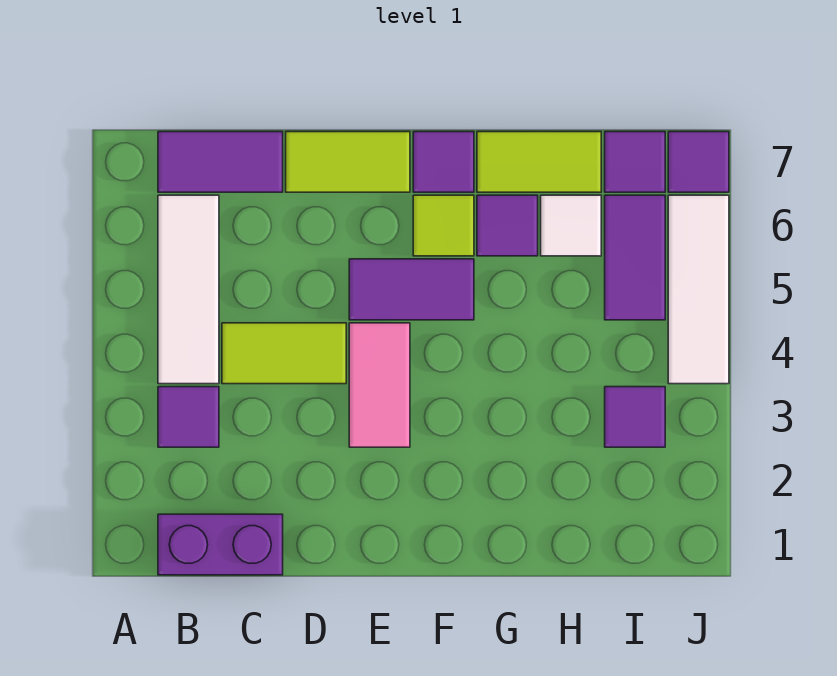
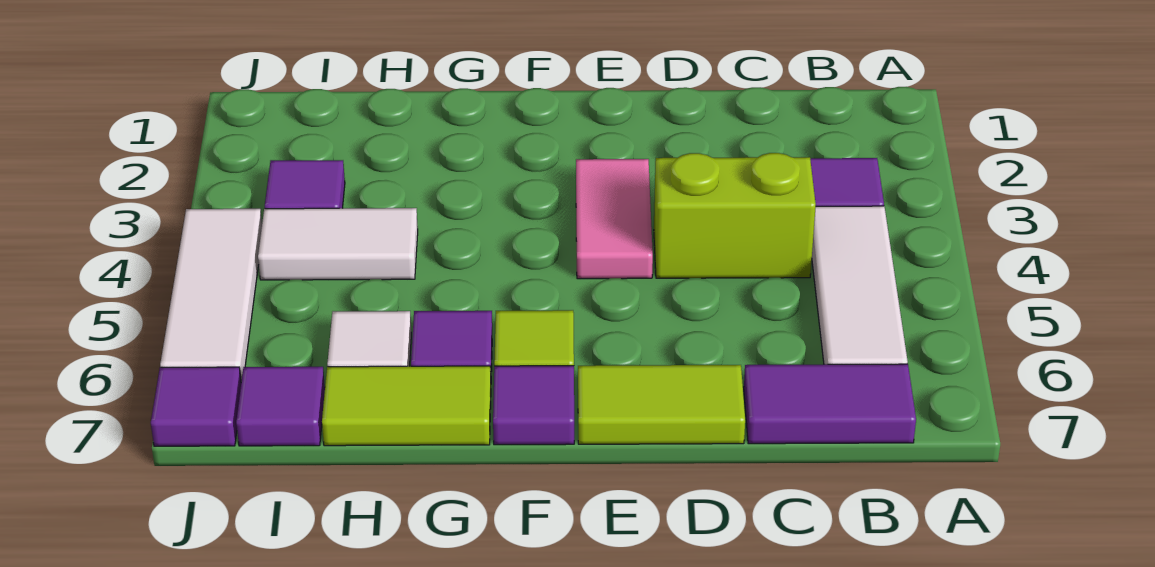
purple brick B1:C1 level 1 -> none
lime tile C4:D4 level 1 -> lime brick C4:D4 level 1
purple tile E5:F5 level 1 -> none
none -> white tile H4:I4 level 1
purple tile I5:I6 level 1 -> none

